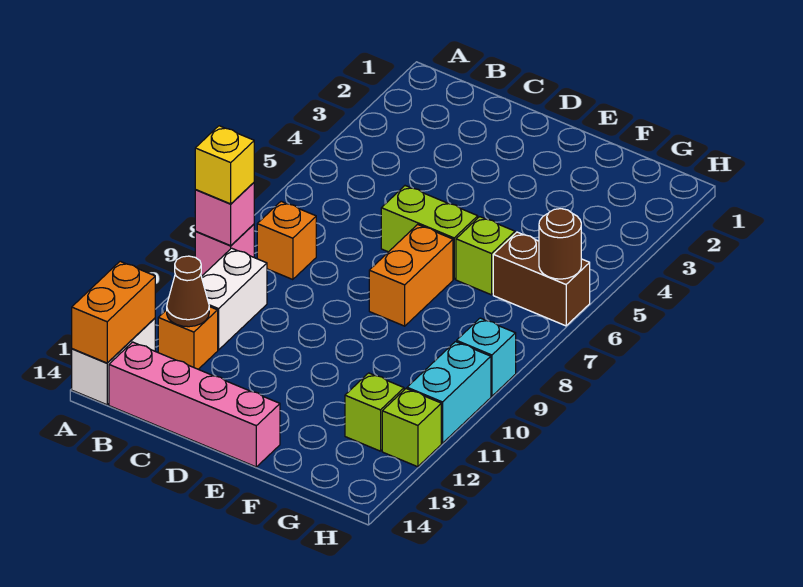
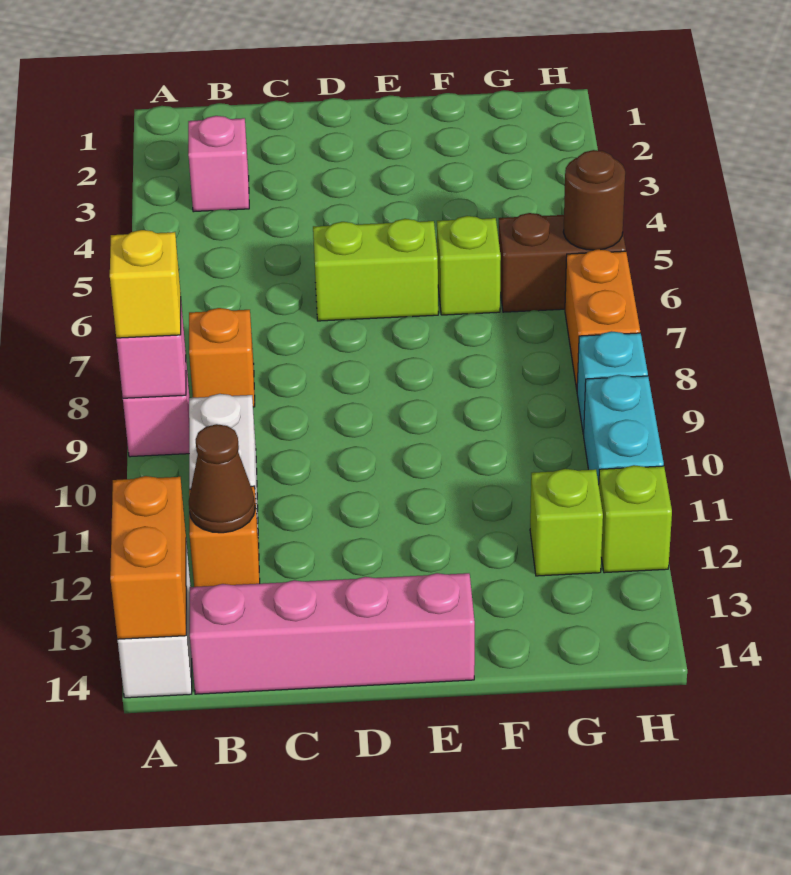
none -> pink brick B3 level 1
orange brick E7:E8 level 1 -> orange brick H7:H8 level 1

